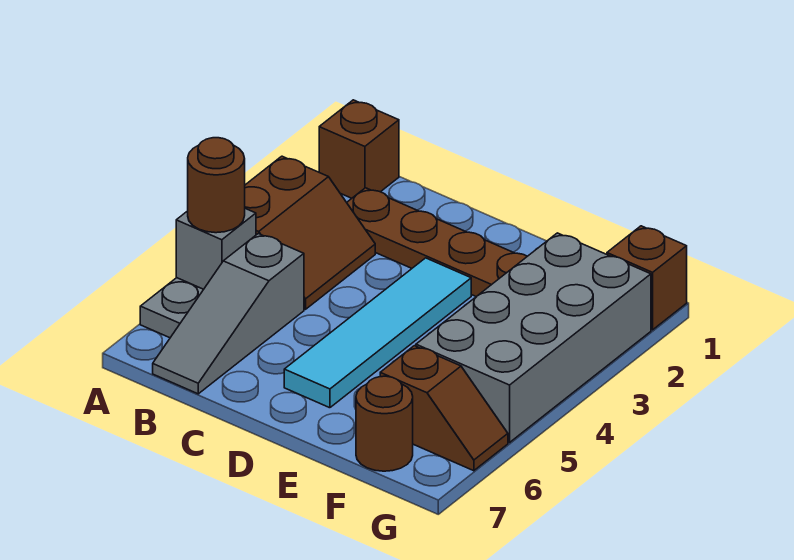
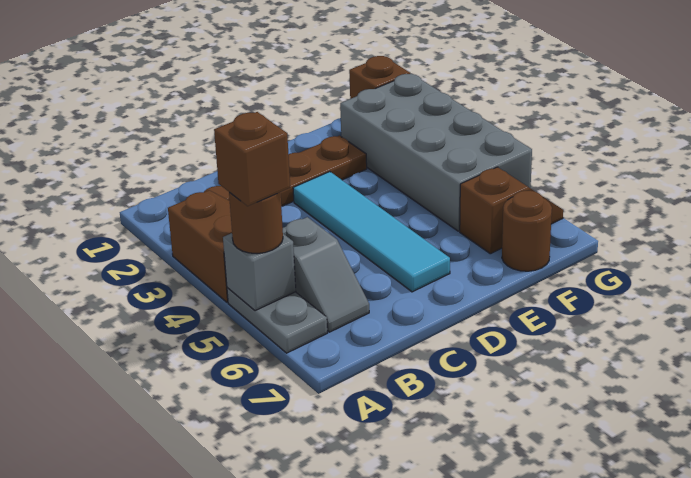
brown brick A1 level 1 -> brown brick A5 level 4
grey slope B5:B7 level 1 top 5 -> grey slope B5:B6 level 1 top 5

